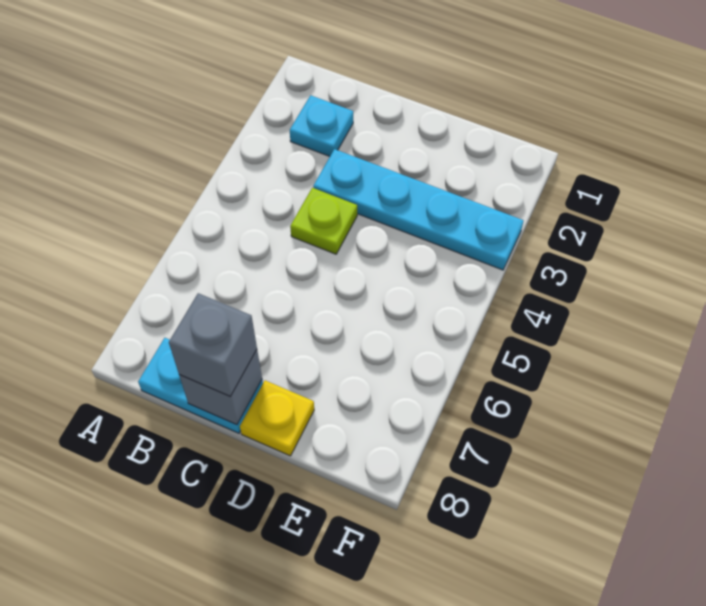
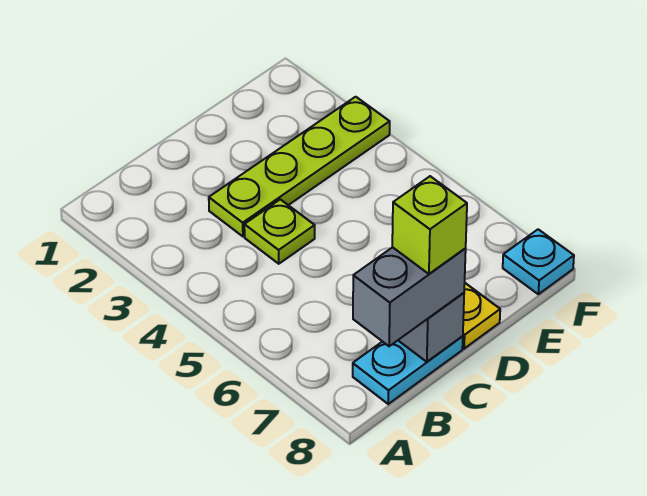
cyan plate B2 level 1 -> cyan plate F8 level 1
cyan plate C3:F3 level 1 -> lime plate C3:F3 level 1
grey brick C8 level 3 -> grey brick B8:C8 level 3
none -> lime brick C8 level 4

